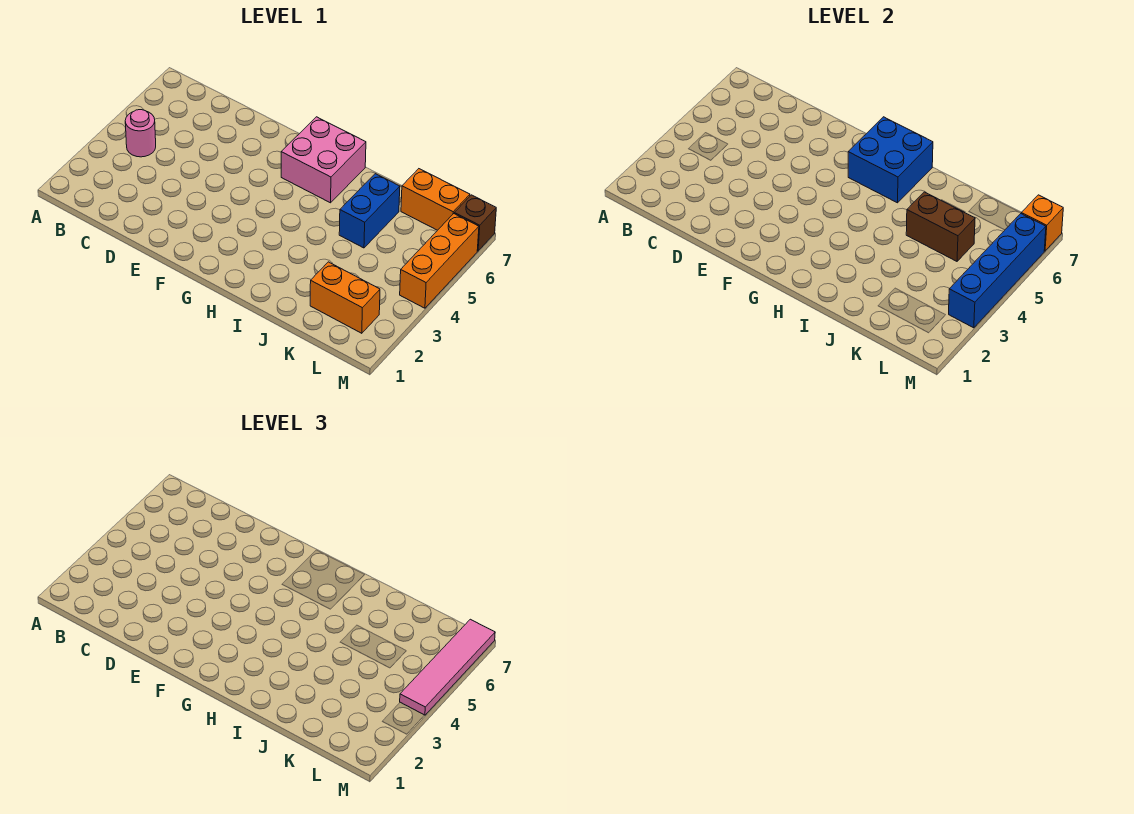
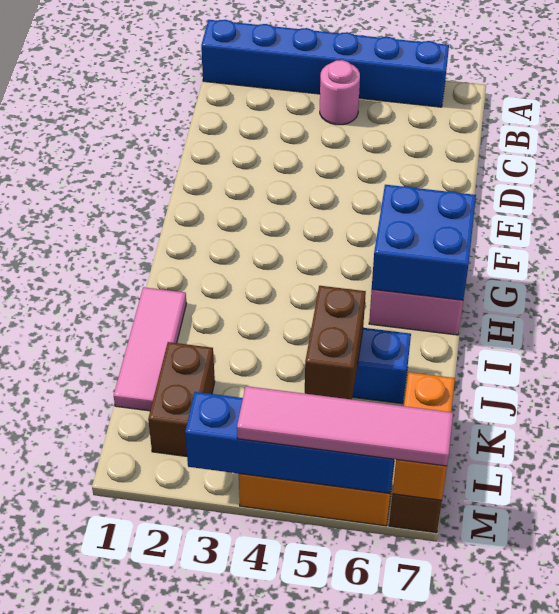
none -> blue brick A1:A6 level 1
none -> pink tile I1:K1 level 1
orange brick K2:L2 level 1 -> brown brick K2:L2 level 1

